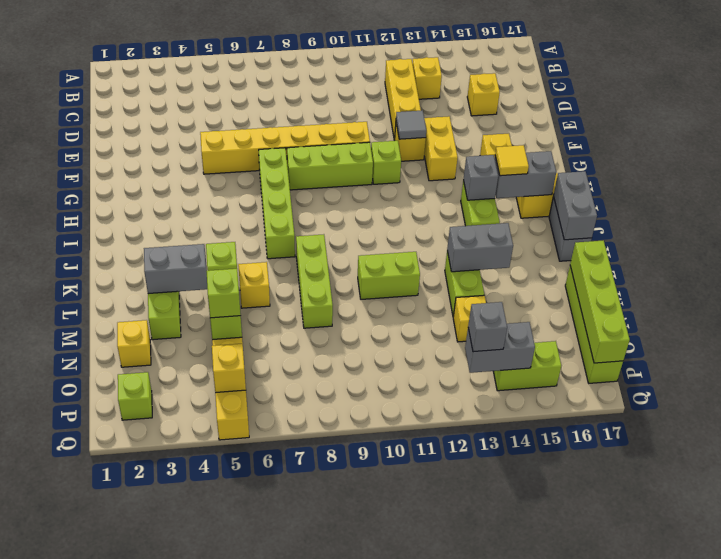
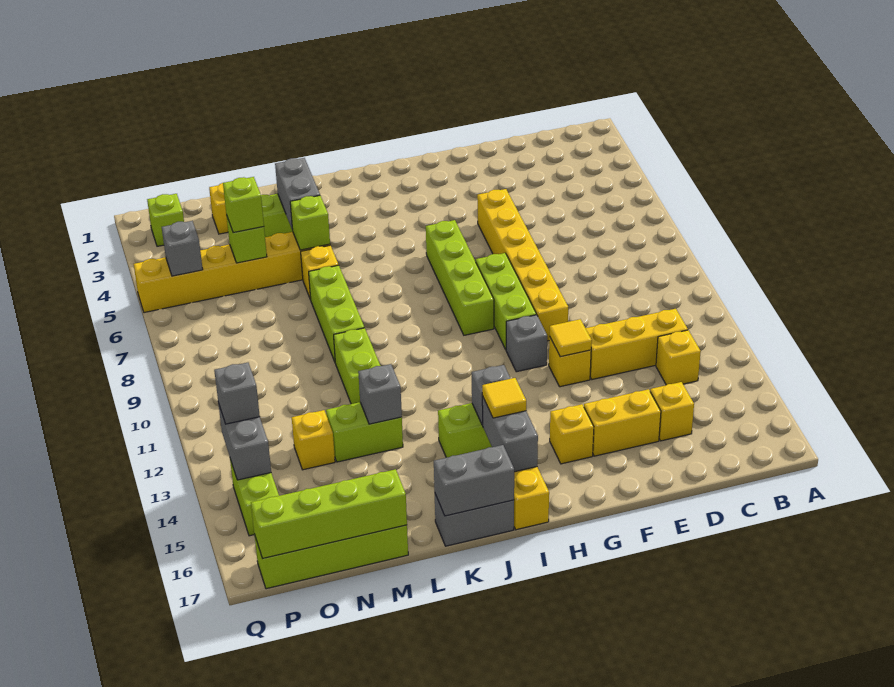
grey tile F12 level 2 -> yellow tile F12 level 2
yellow brick F13:G13 level 1 -> yellow brick E15:F15 level 1
lime brick G7:J7 level 1 -> lime brick H6:H9 level 1
lime brick G11 level 1 -> grey brick G11 level 1
lime brick K8:M8 level 1 -> lime brick L7:L9 level 1
grey brick L13:L14 level 2 -> grey brick L13 level 2
yellow brick P5 level 2 -> grey brick P5 level 2

